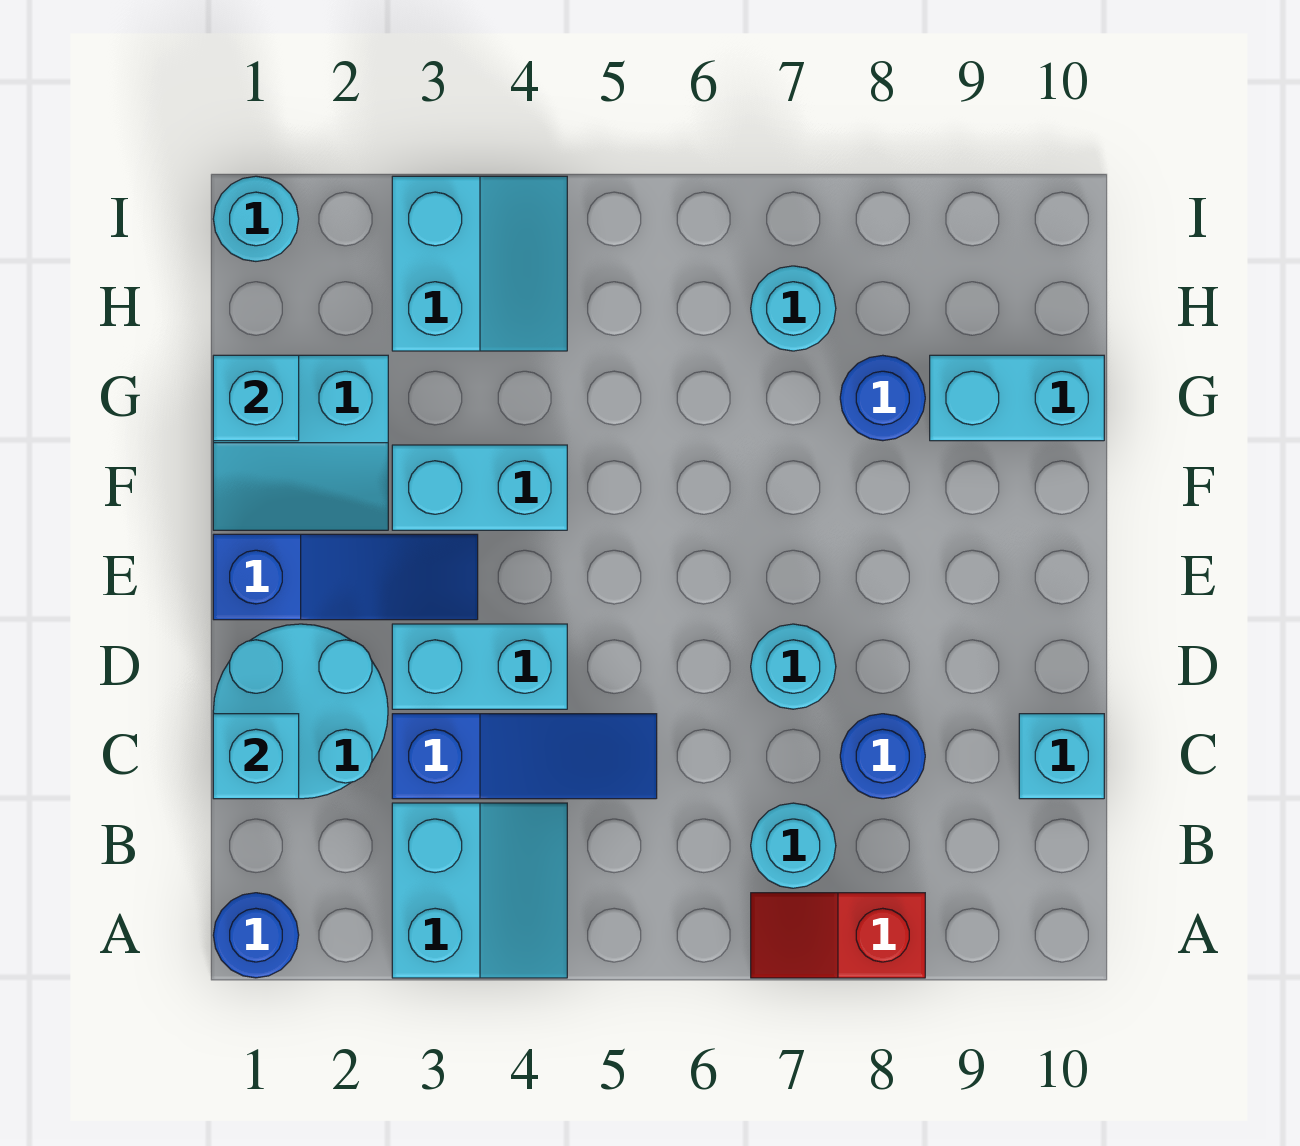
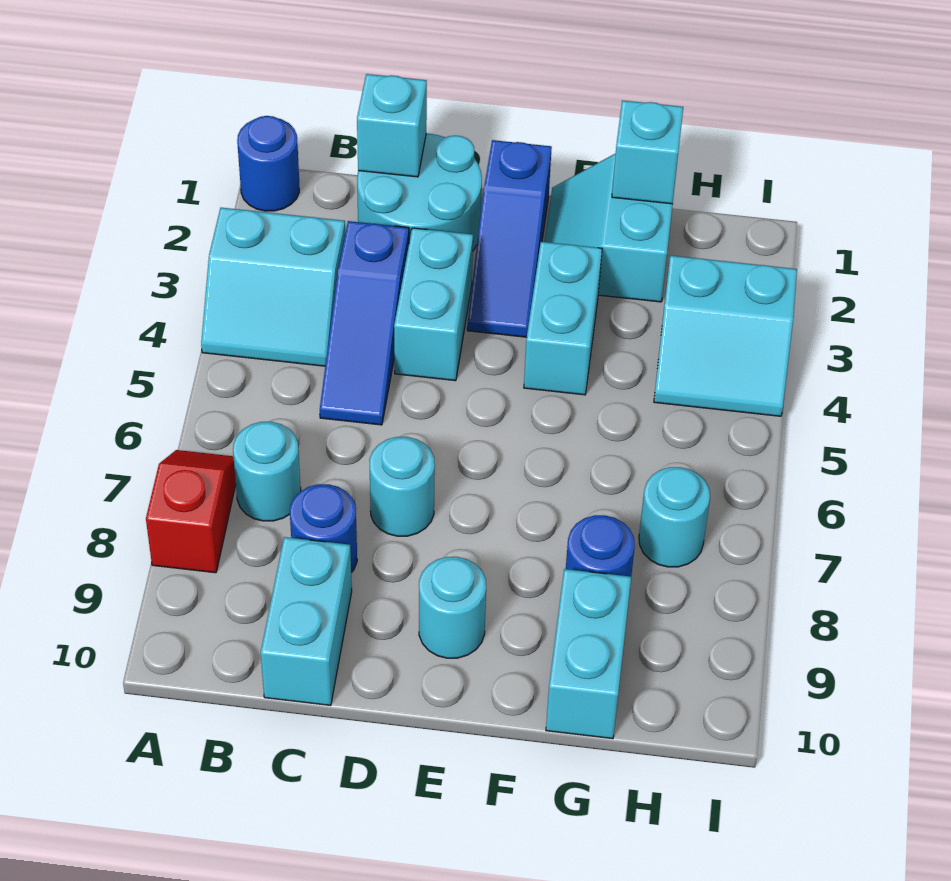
cyan brick C10 level 1 -> cyan brick C9:C10 level 1
cyan round brick I1 level 1 -> cyan round brick E9 level 1

